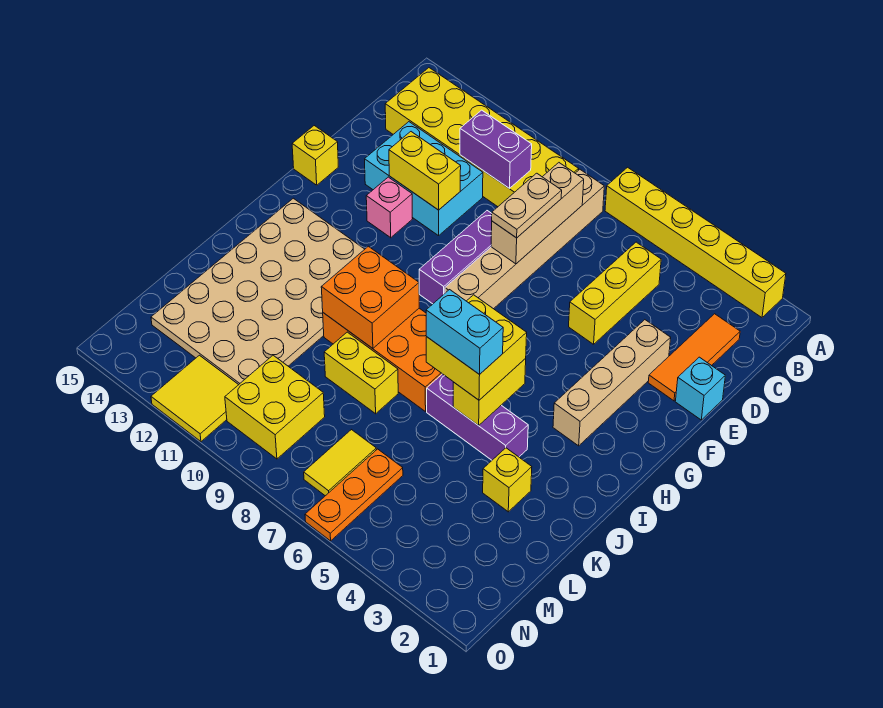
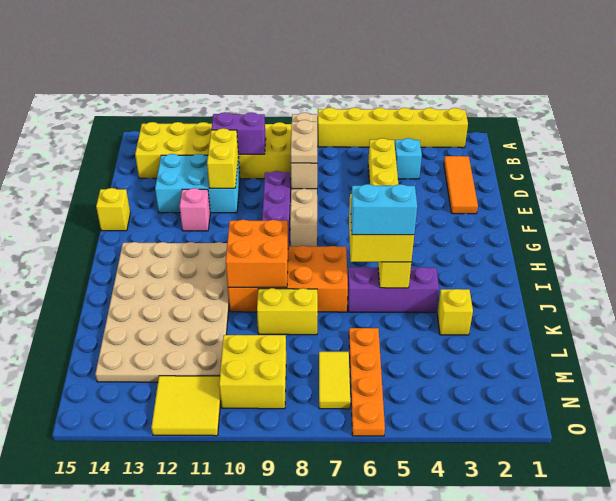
cyan brick E1 level 1 -> cyan brick C4 level 1
tan brick E3:H3 level 1 -> none
yellow brick E11:E12 level 2 -> yellow brick D11:E11 level 2
orange plate M6:O6 level 1 -> orange plate L6:O6 level 1

